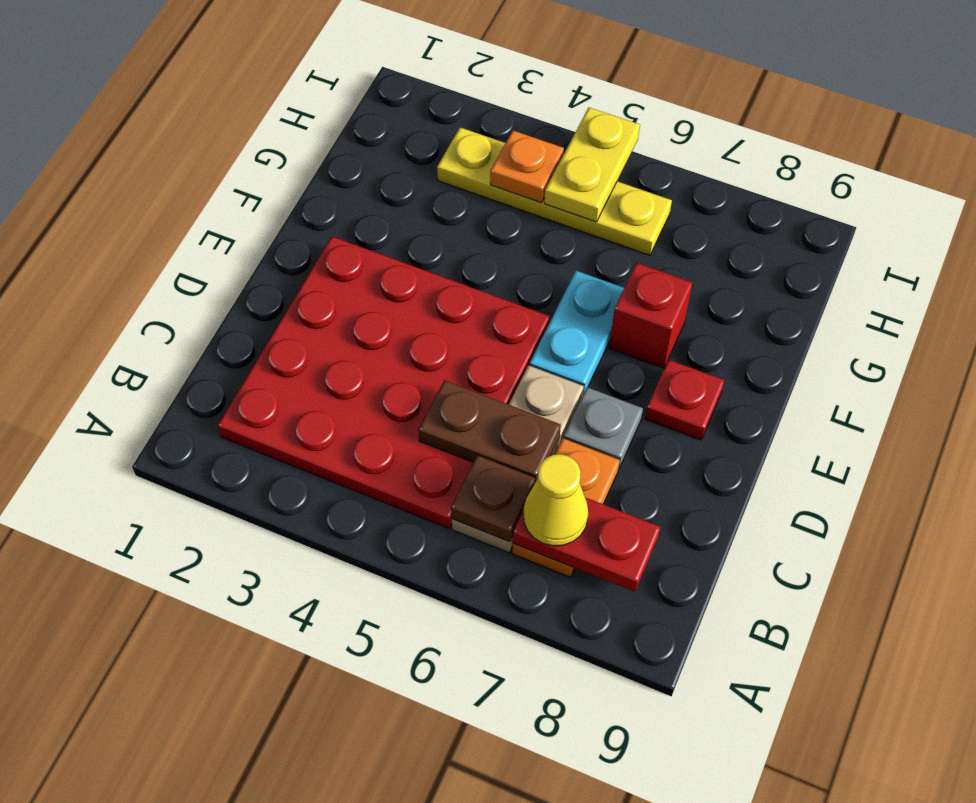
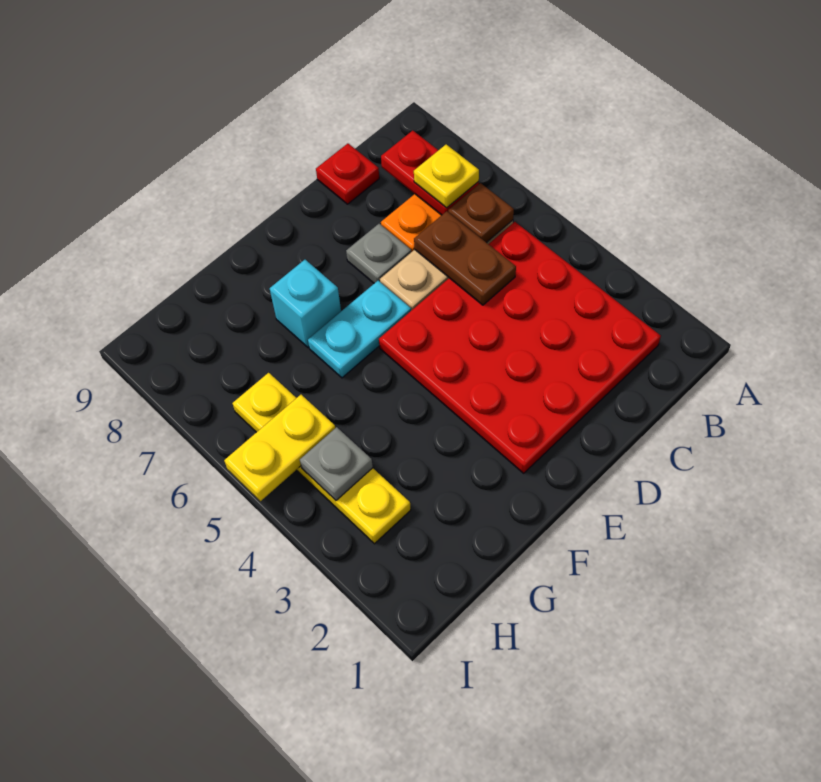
yellow cone B7 level 3 -> yellow plate B7 level 3
red plate E8 level 1 -> red plate C9 level 1
red brick F7 level 1 -> cyan brick F7 level 1
orange plate H4 level 2 -> grey plate H4 level 2

